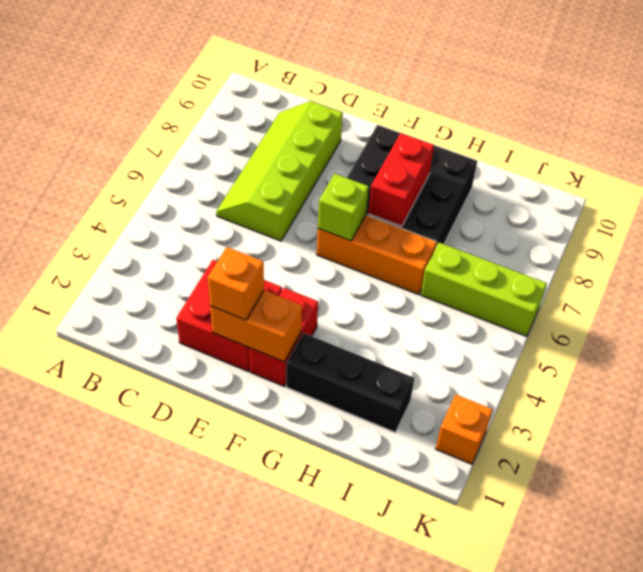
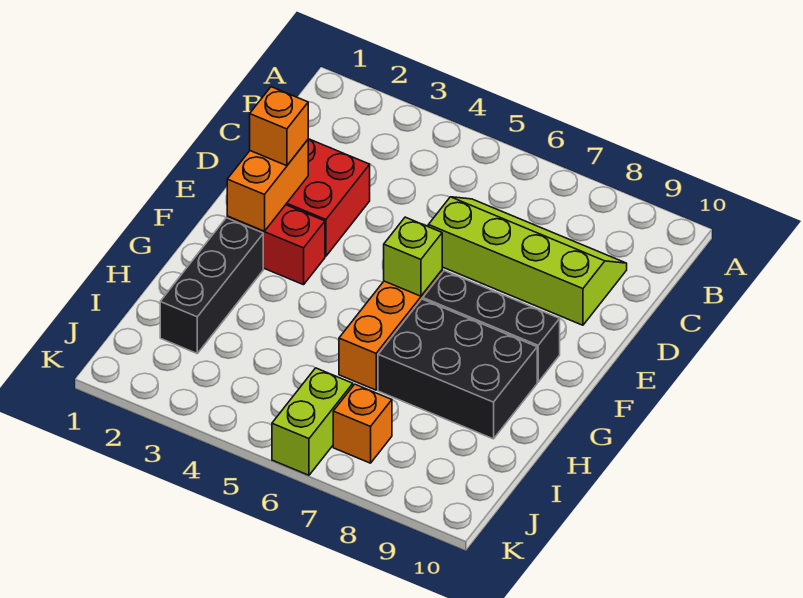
red brick G7:G8 level 2 -> none
lime brick I6:K6 level 1 -> lime brick J6:K6 level 1
orange brick K2 level 1 -> orange brick J7 level 1

